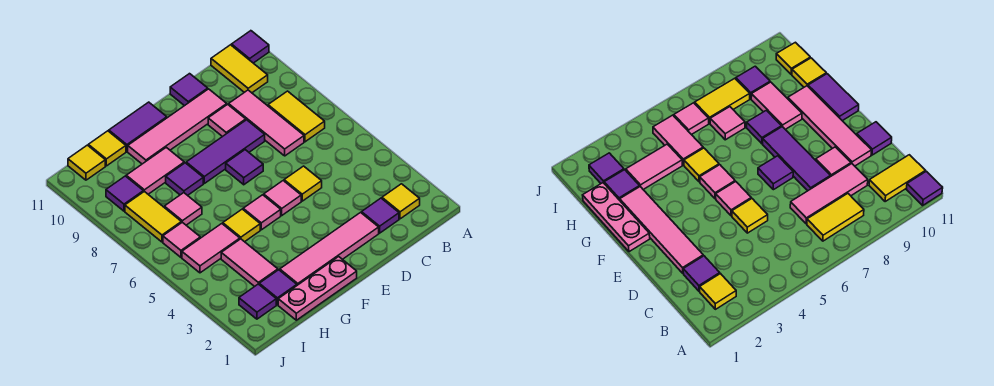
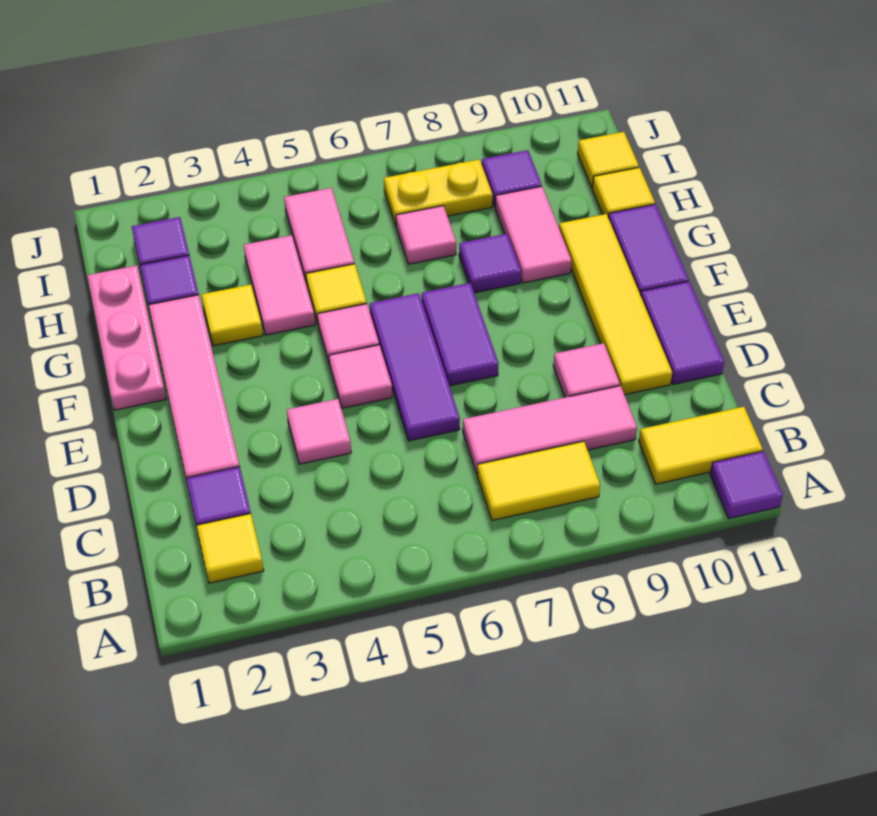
yellow tile D5 level 1 -> yellow tile G3 level 1
purple tile D8:F8 level 1 -> purple tile D6:F6 level 1
pink tile D10:G10 level 1 -> yellow tile D10:G10 level 1
purple tile D11 level 1 -> purple tile D11:E11 level 1
purple tile E7 level 1 -> purple tile E7:F7 level 1
pink tile H3:H4 level 1 -> pink tile G4:H4 level 1
pink tile I6 level 1 -> pink tile D4 level 1
yellow tile I7:I8 level 1 -> yellow plate I7:I8 level 1

